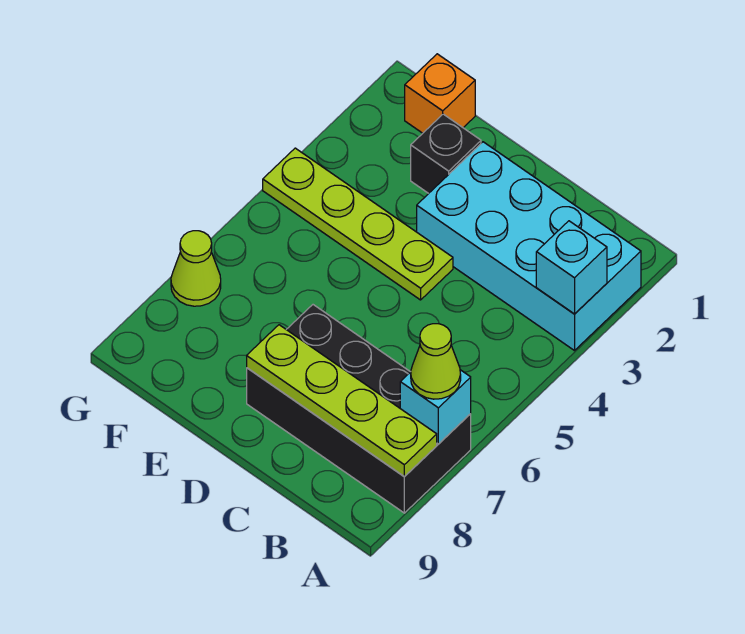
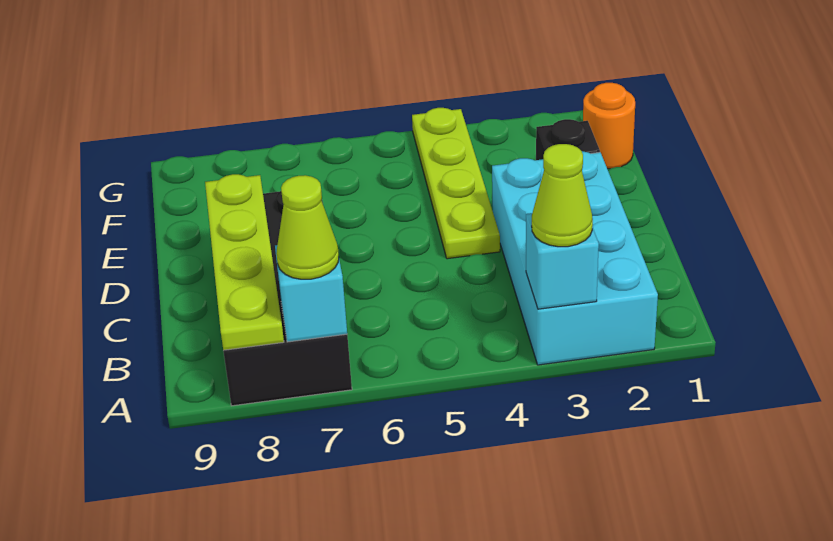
orange brick F1 level 1 -> orange round brick F1 level 1
lime cone G7 level 1 -> lime cone A3 level 3

